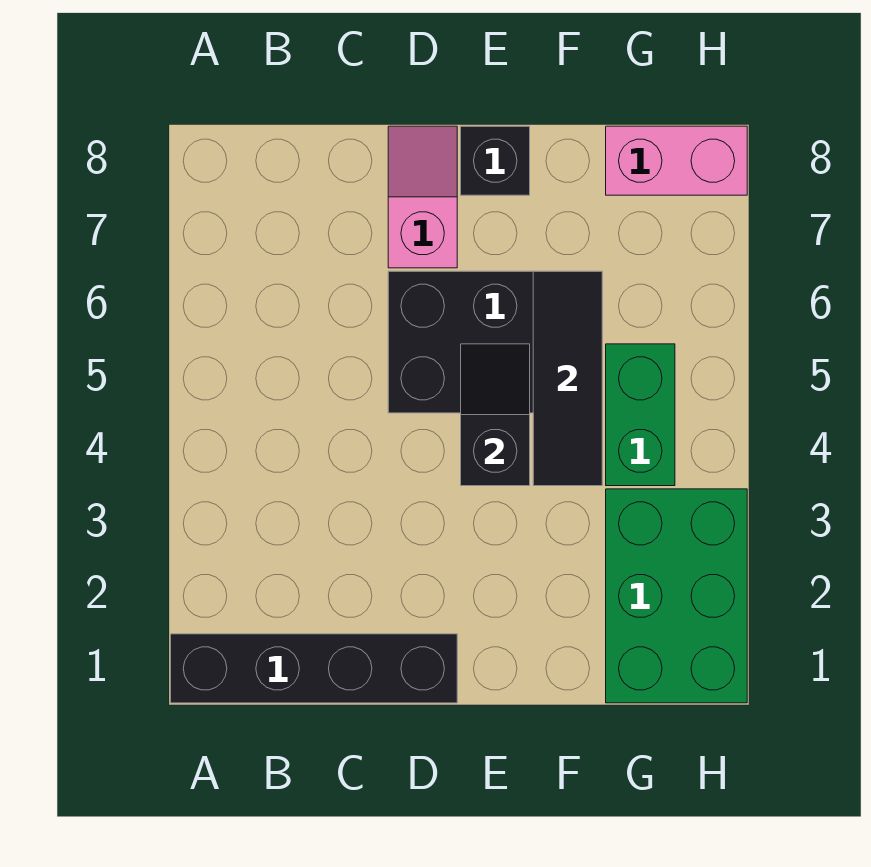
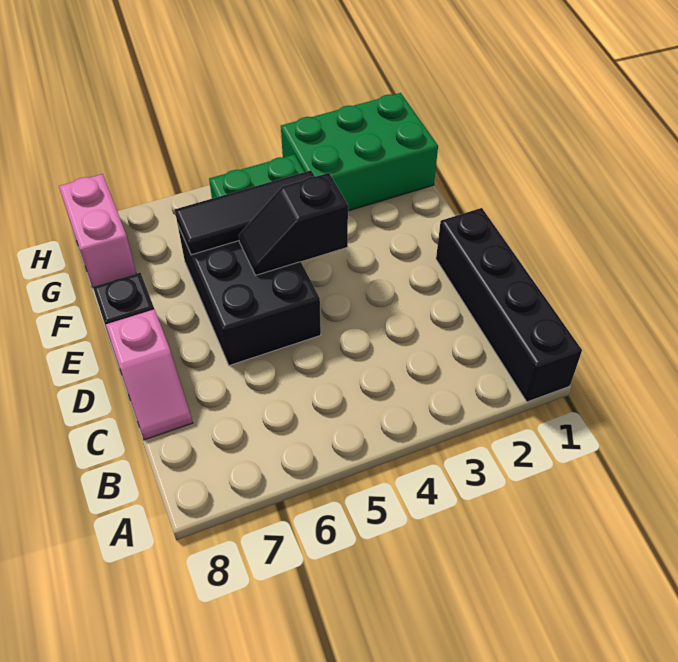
pink slope D7:D8 level 1 top 7 -> pink slope C8:D8 level 1 top D

